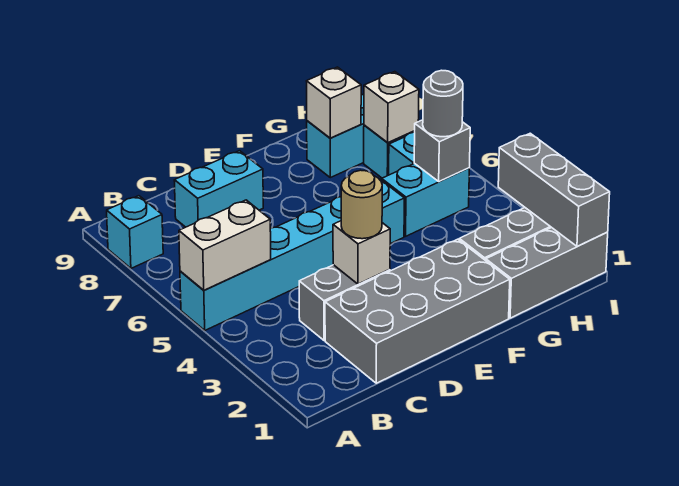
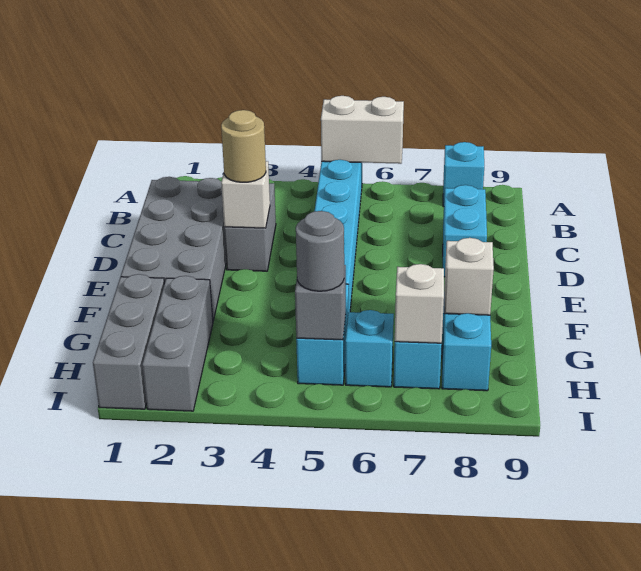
white brick A5:B5 level 2 -> white brick A5:A6 level 2
grey brick I1:I3 level 2 -> none

